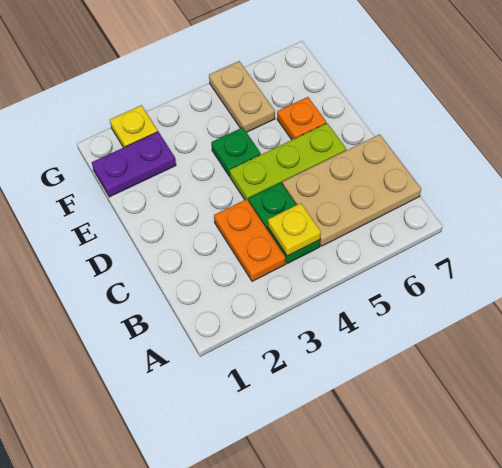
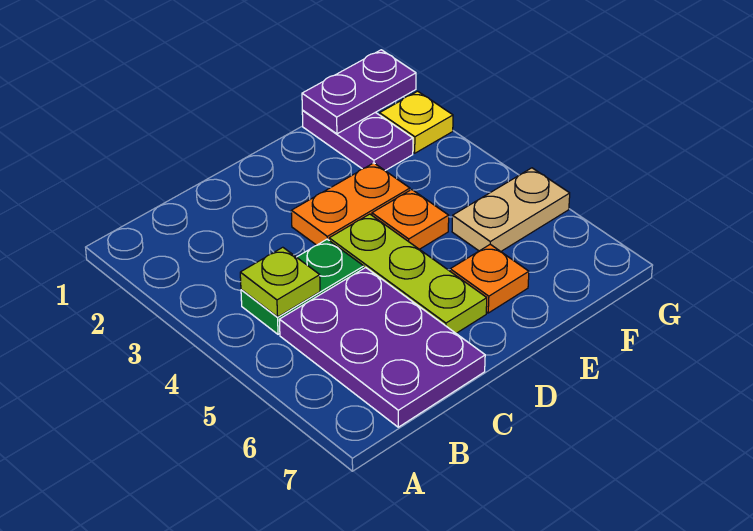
orange plate B3:C3 level 1 -> orange plate D3:E3 level 1
yellow plate B4 level 2 -> lime plate B4 level 2
tan plate B5:C7 level 1 -> purple plate B5:C7 level 1
green plate E4 level 1 -> orange plate E4 level 1
none -> purple plate F1:G1 level 2

